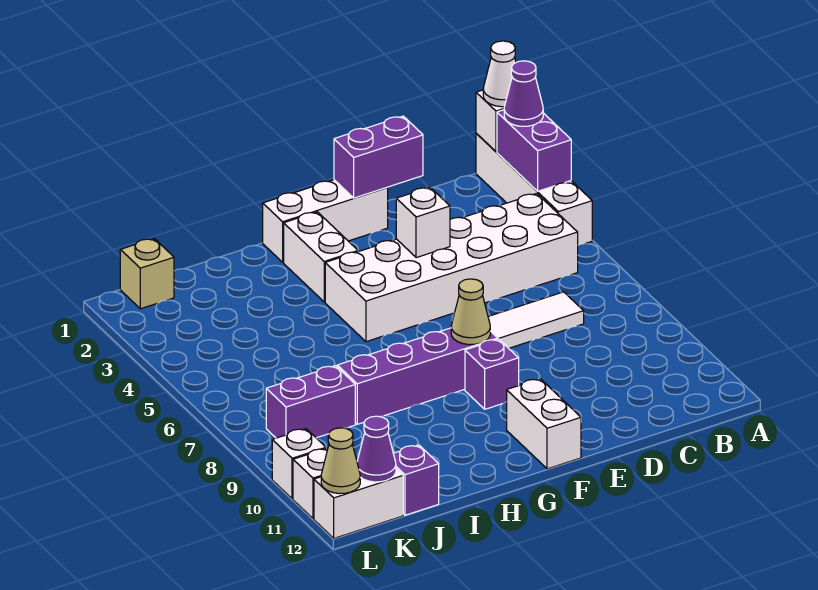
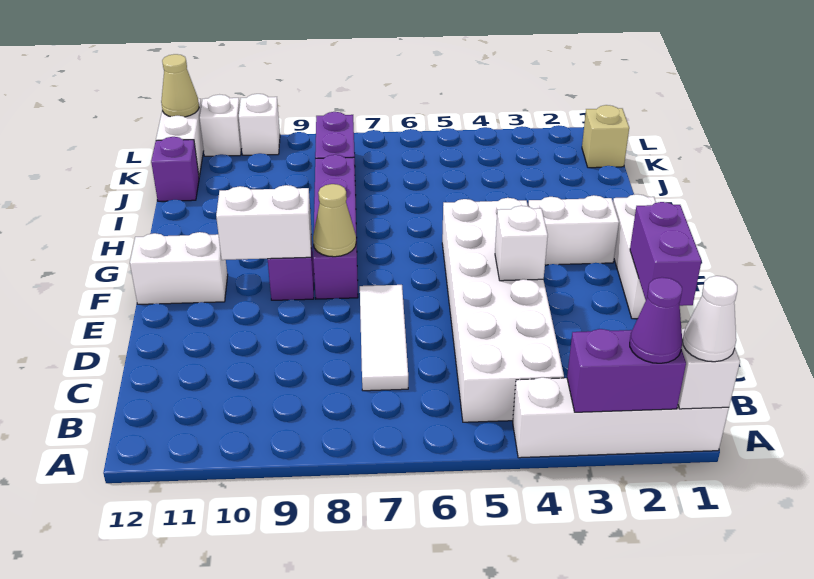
none -> white brick F9:F10 level 2
purple cone K12 level 2 -> none

